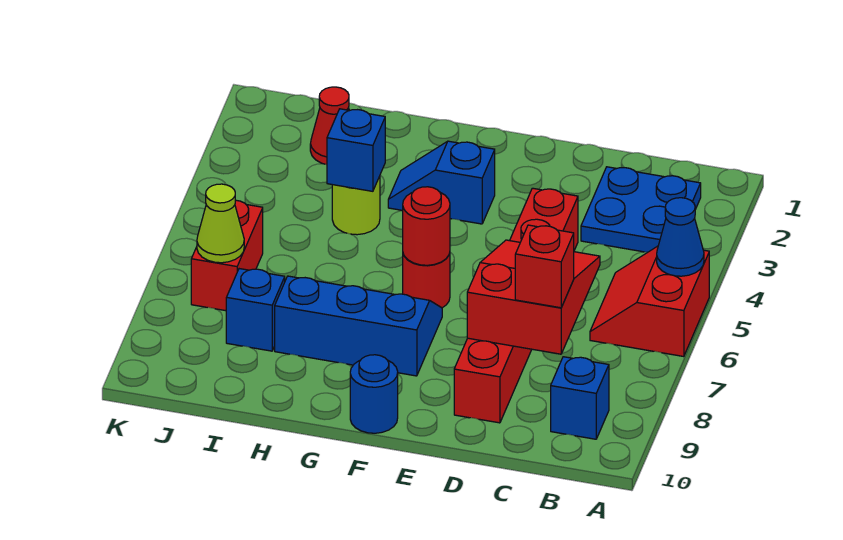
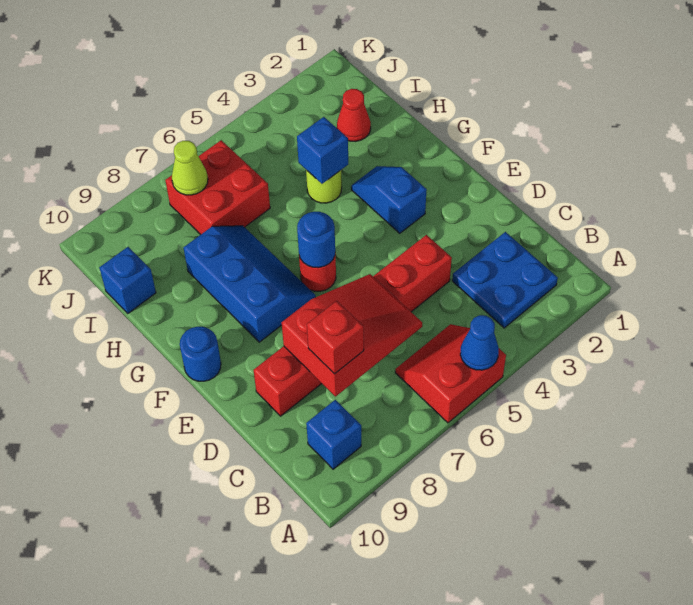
red round brick F6 level 2 -> blue round brick F6 level 2
blue brick I8 level 1 -> blue brick I10 level 1
red brick J6:J7 level 1 -> red brick I6:J7 level 1

